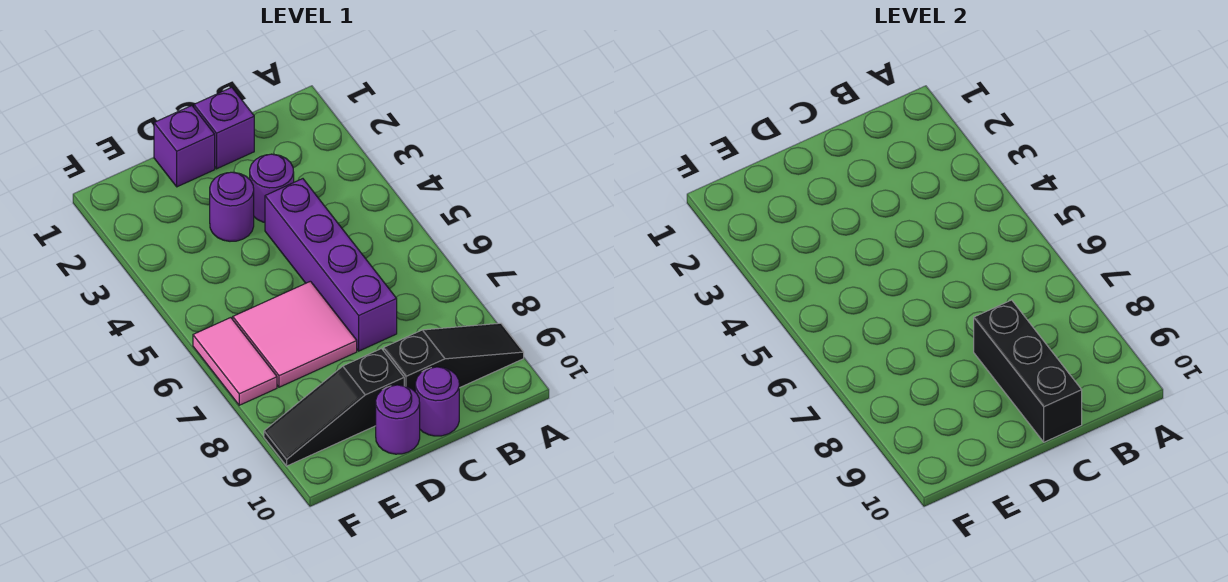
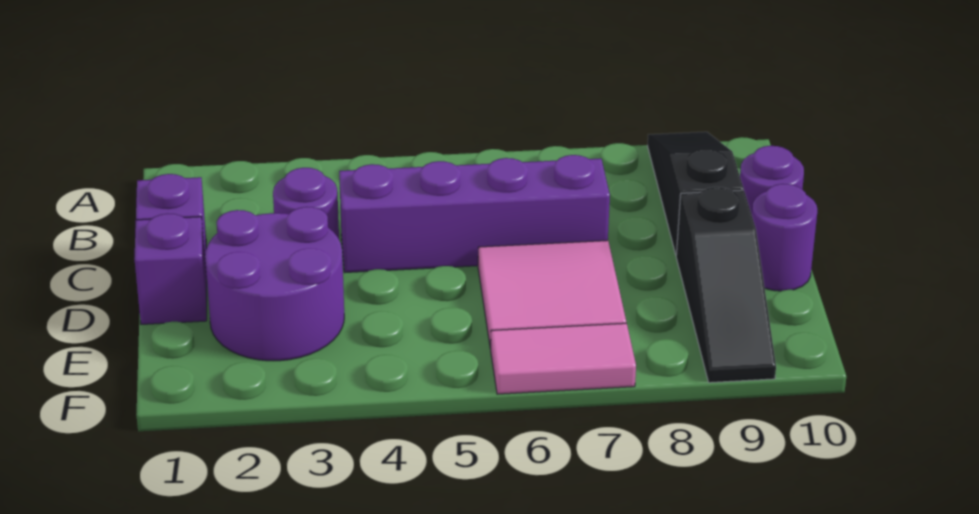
black brick C8:C10 level 2 -> none
purple round brick D3 level 1 -> purple round brick D2:E3 level 1

